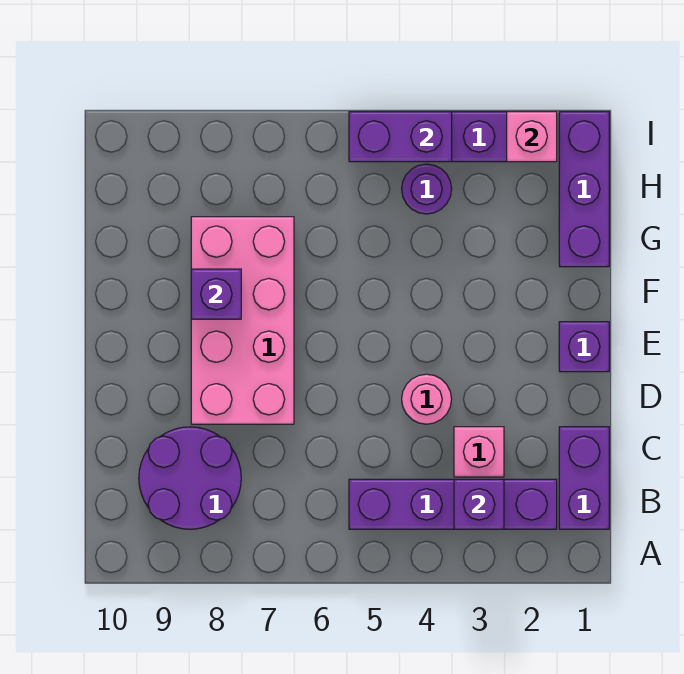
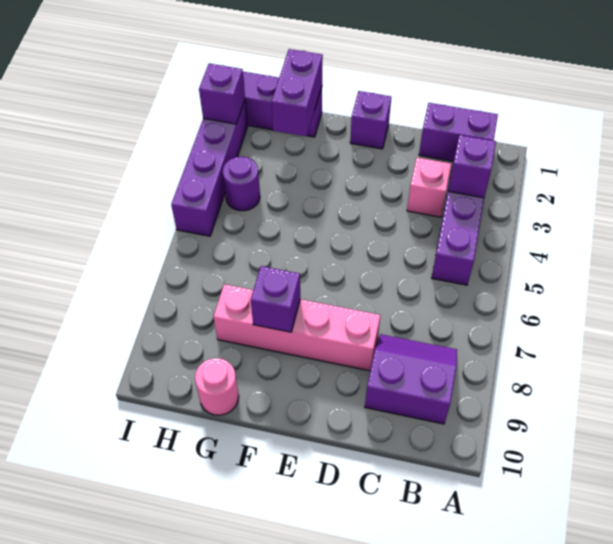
purple round brick B8:C9 level 1 -> purple slope B8:C9 level 1 top 9
pink round brick D4 level 1 -> pink round brick G10 level 1
pink brick D7:G8 level 1 -> pink brick D8:G8 level 1
pink brick I2 level 2 -> purple brick I2 level 2
purple brick I4:I5 level 2 -> purple brick G1:G2 level 2

